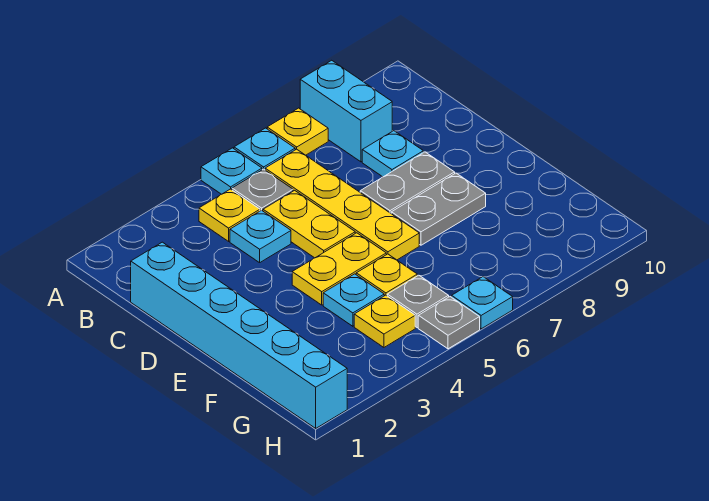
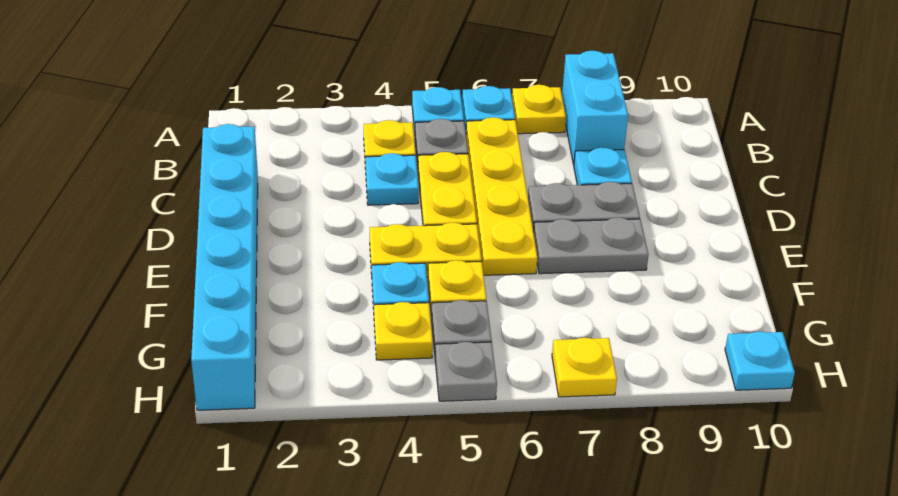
cyan plate H6 level 1 -> cyan plate H10 level 1
none -> yellow plate H7 level 1

